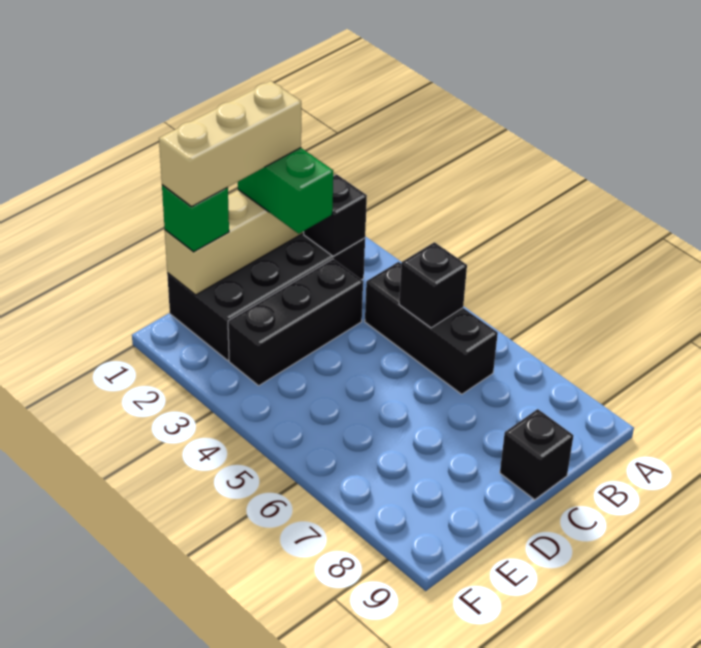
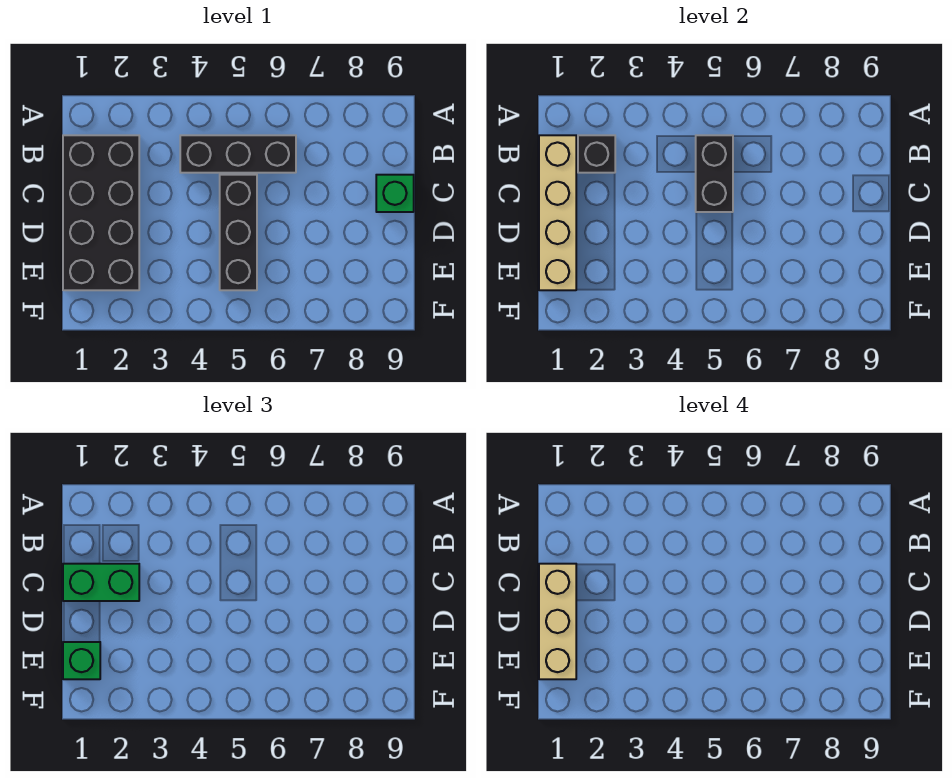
black brick B5 level 2 -> black brick B5:C5 level 2
black brick C3:E3 level 1 -> black brick C5:E5 level 1
black brick C9 level 1 -> green brick C9 level 1

